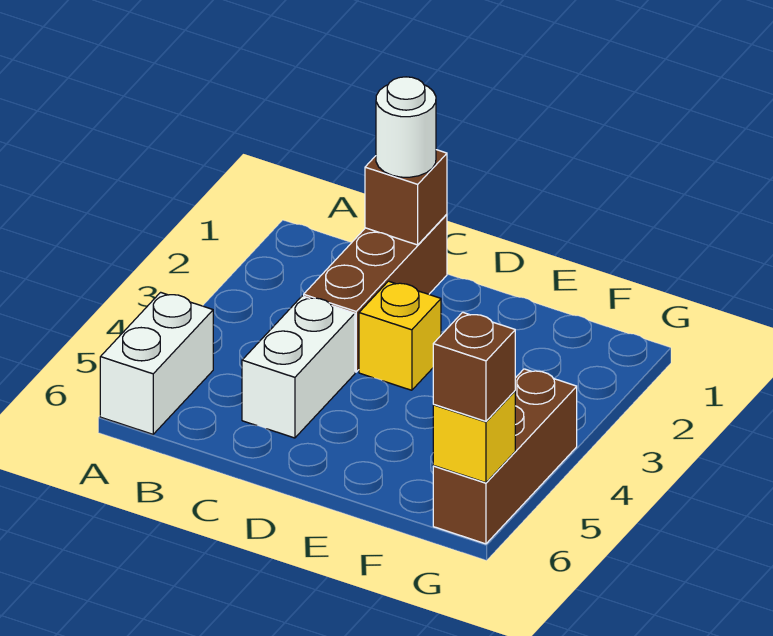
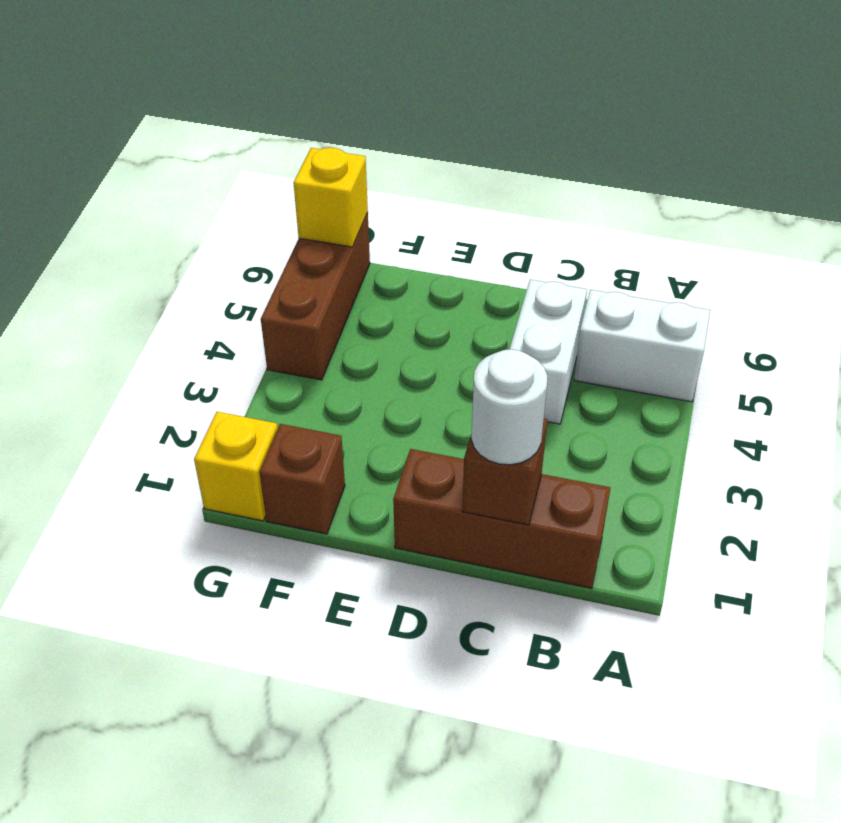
white brick A5:A6 level 1 -> white brick A5:B5 level 1
brown brick C1:C3 level 1 -> brown brick B1:D1 level 1
yellow brick D3 level 1 -> yellow brick G1 level 1
brown brick G6 level 3 -> brown brick F1 level 1

